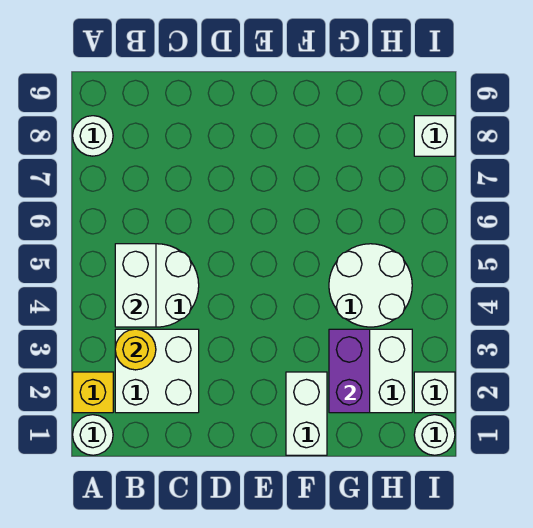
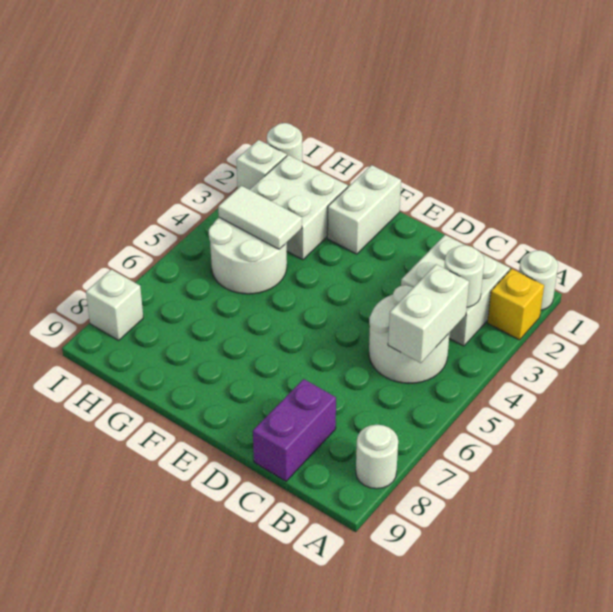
yellow round brick B3 level 2 -> white round brick B3 level 2
purple brick G2:G3 level 2 -> purple brick C8:C9 level 1
none -> white tile G4:H4 level 2

